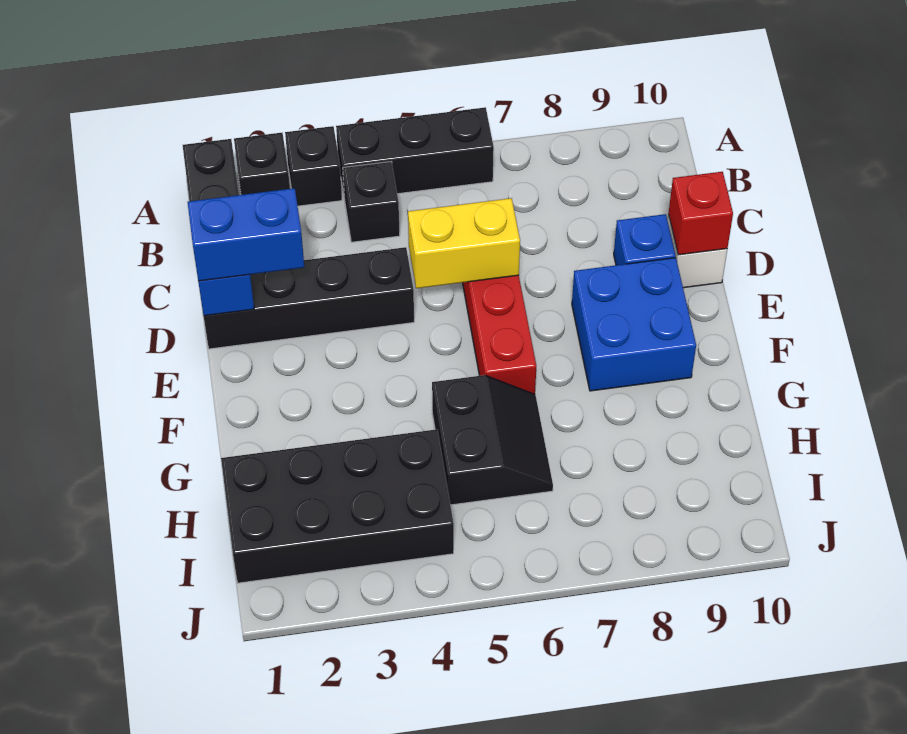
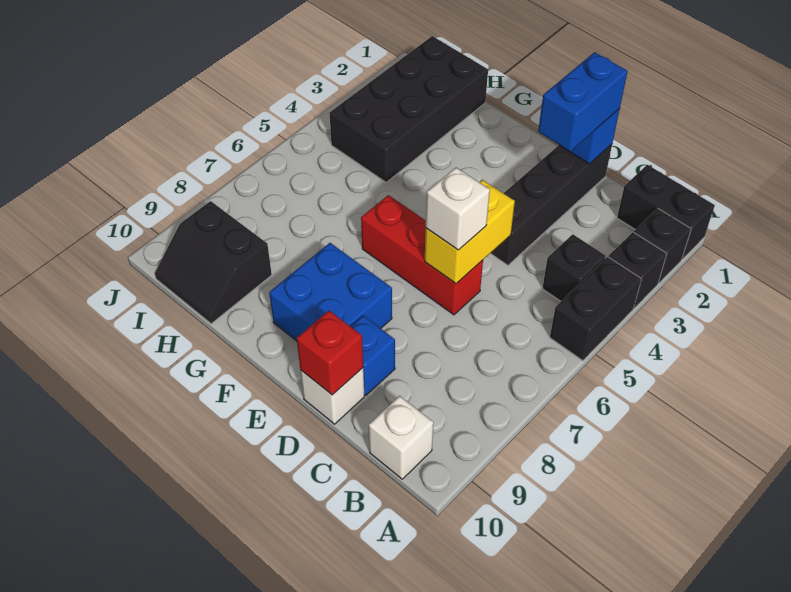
black brick A4:A6 level 1 -> black brick A4:A5 level 1
none -> white brick B10 level 1
none -> white brick D6 level 3
black slope G5:H6 level 1 top 5 -> black slope H9:I10 level 1 top 9

